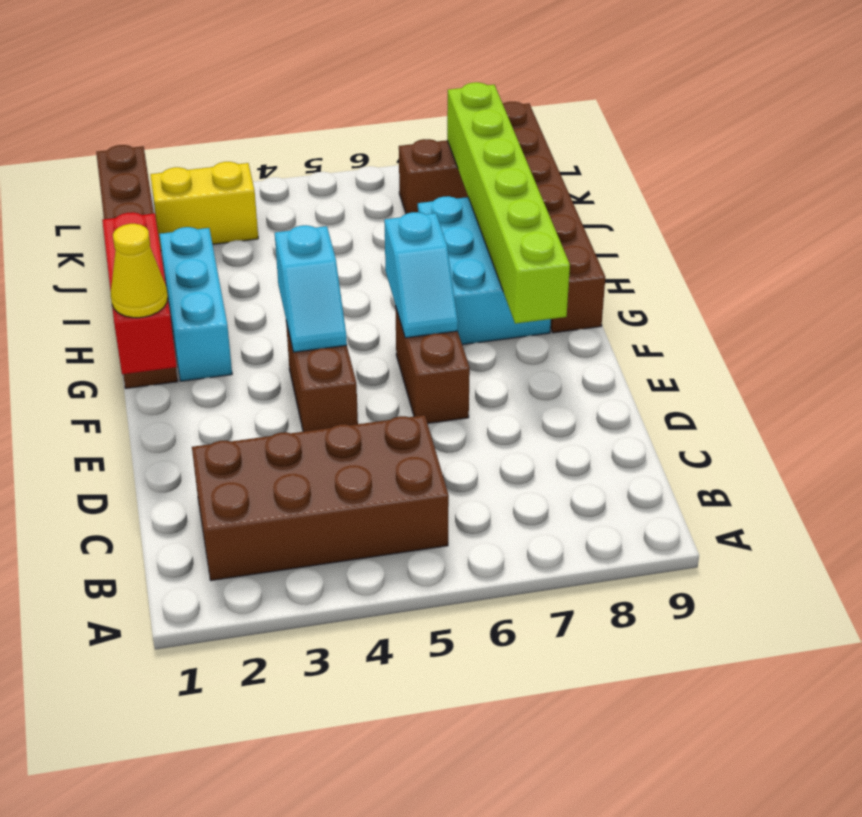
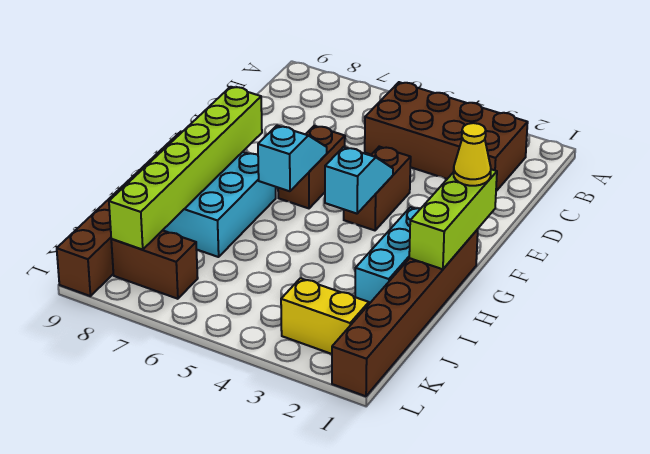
red brick F1:H1 level 2 -> lime brick F1:H1 level 2

